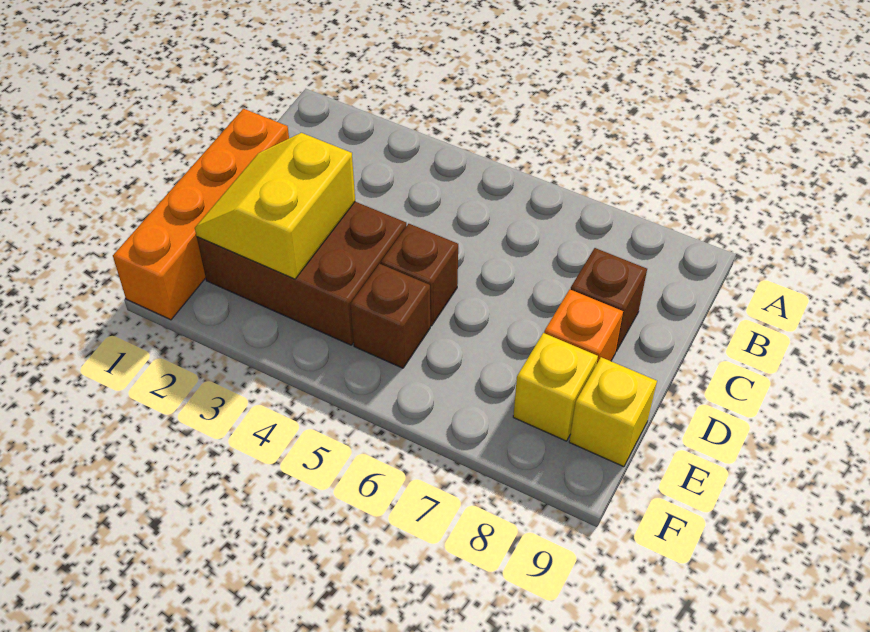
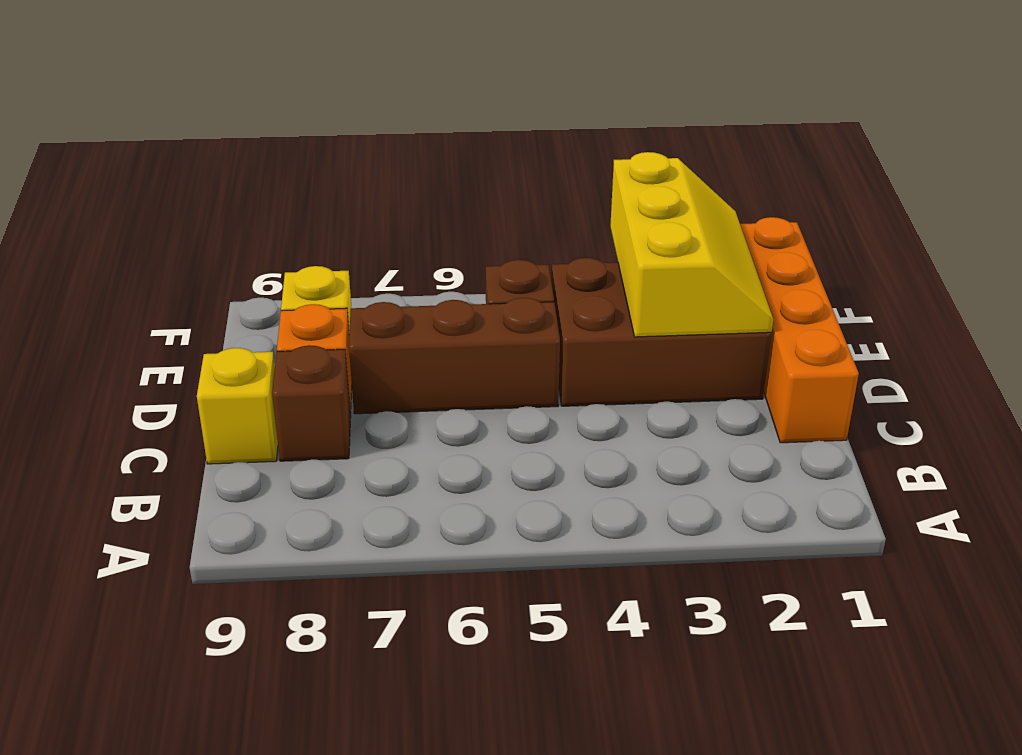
yellow slope D2:E3 level 2 top 3 -> yellow slope D2:F3 level 2 top 3
brown brick D5 level 1 -> brown brick D5:D7 level 1
yellow brick E9 level 1 -> yellow brick C9 level 1

